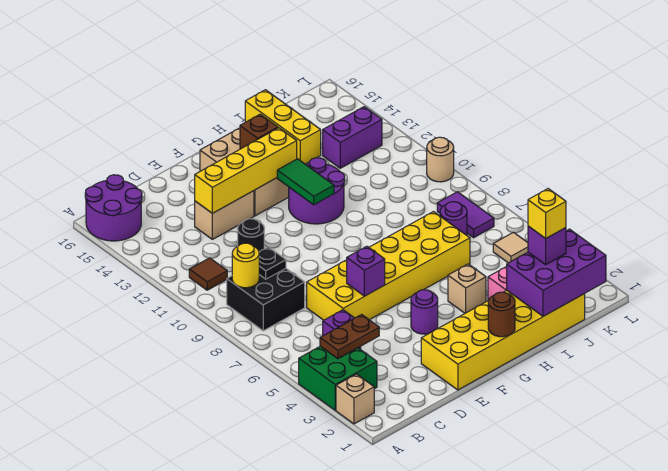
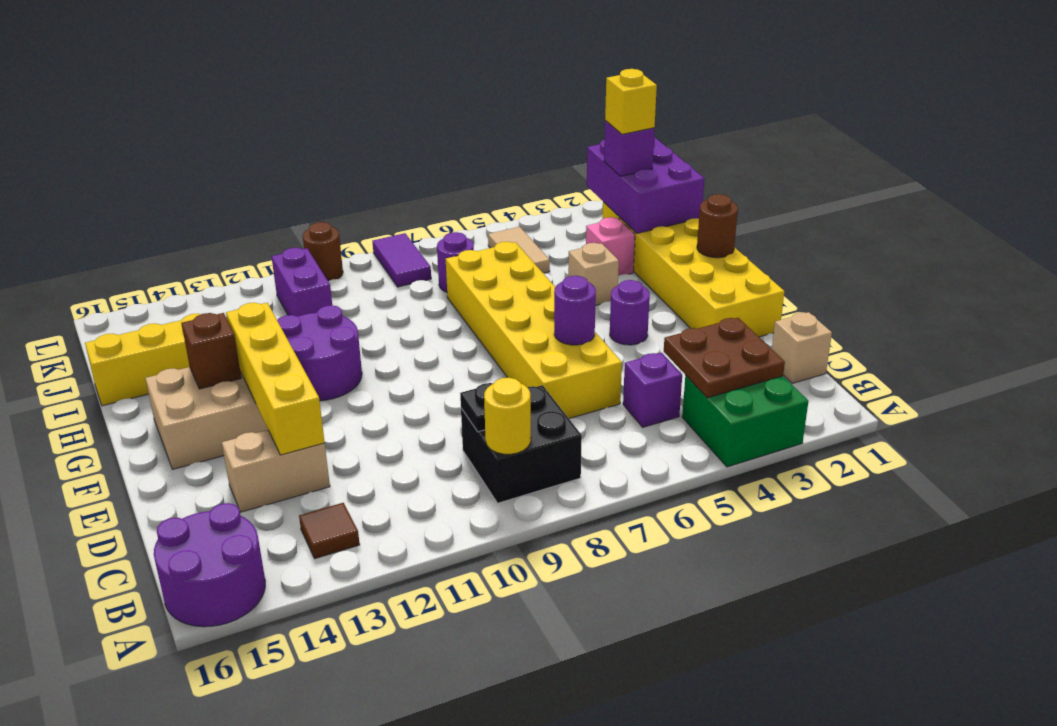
tan brick A2 level 1 -> tan brick C1 level 1
brown plate B4:C4 level 2 -> brown plate B3:C4 level 2
brown tile B11 level 1 -> brown tile B13 level 1
black round brick D11 level 1 -> none
tan brick D13:E13 level 1 -> tan brick D13:D14 level 1
purple brick E6 level 2 -> purple round brick E6 level 2
green tile G11:G12 level 2 -> none
purple brick J13:K13 level 1 -> purple brick J11:K11 level 1
tan tile K5 level 1 -> tan tile J5:K5 level 1
purple tile K7:K8 level 1 -> purple tile K8:L8 level 1
tan round brick L10 level 1 -> brown round brick L10 level 1

